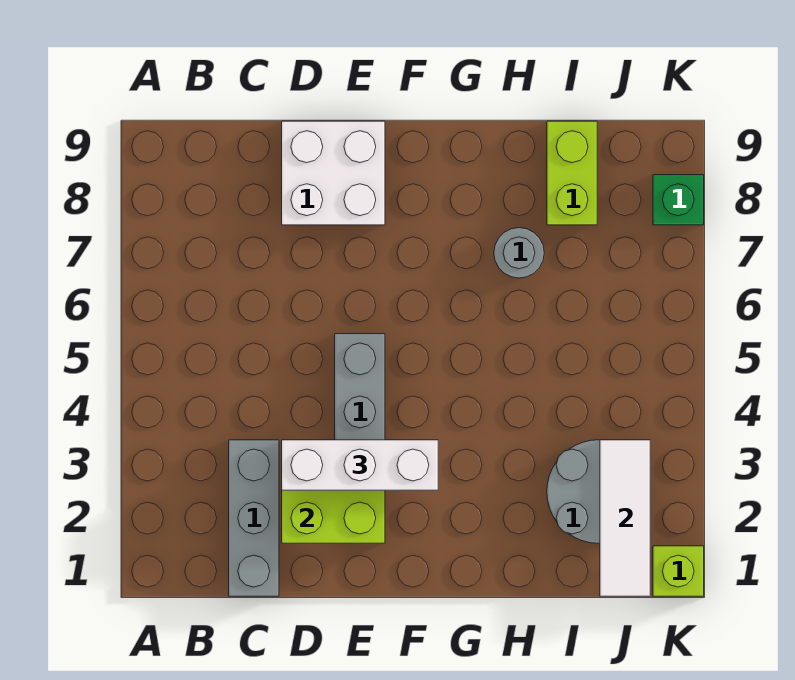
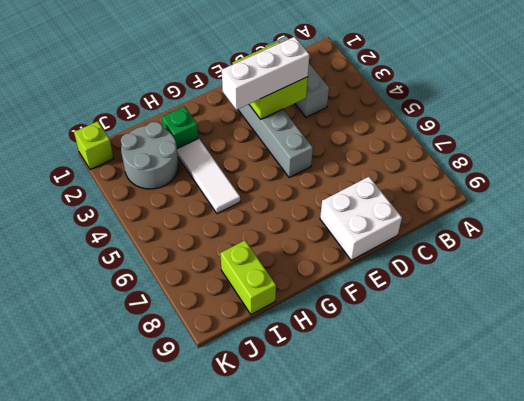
grey round brick H7 level 1 -> none
white tile J1:J3 level 2 -> white tile H3:H5 level 1
green brick K8 level 1 -> green brick H2 level 1

